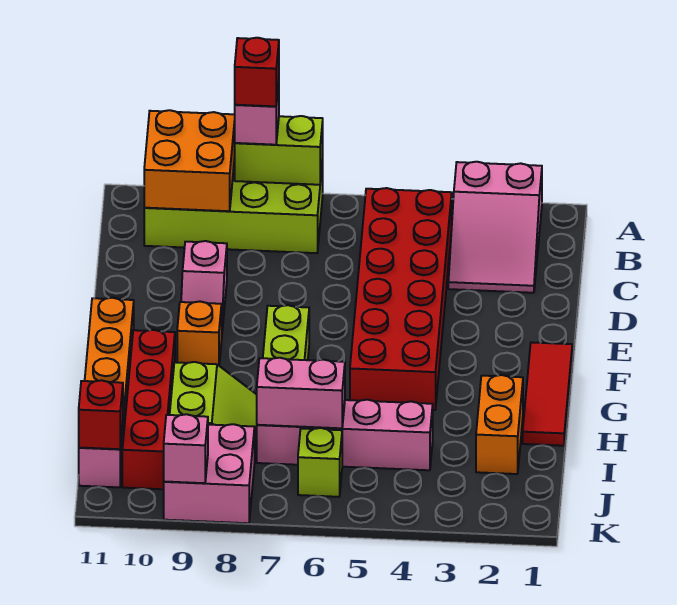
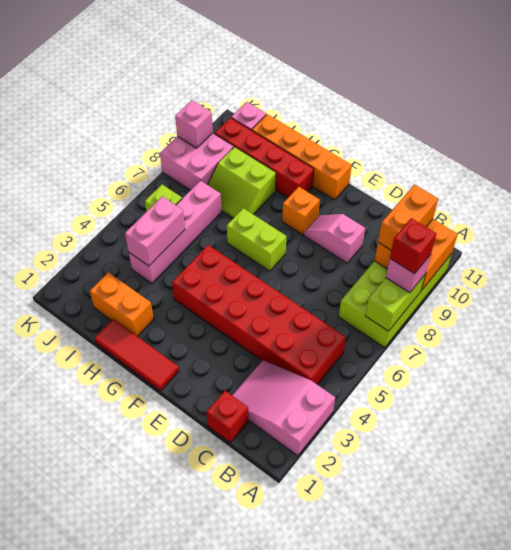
none -> orange brick B9:B10 level 3
pink brick I6:I7 level 2 -> pink brick I4:I5 level 2
red brick J11 level 2 -> red brick C1 level 1

